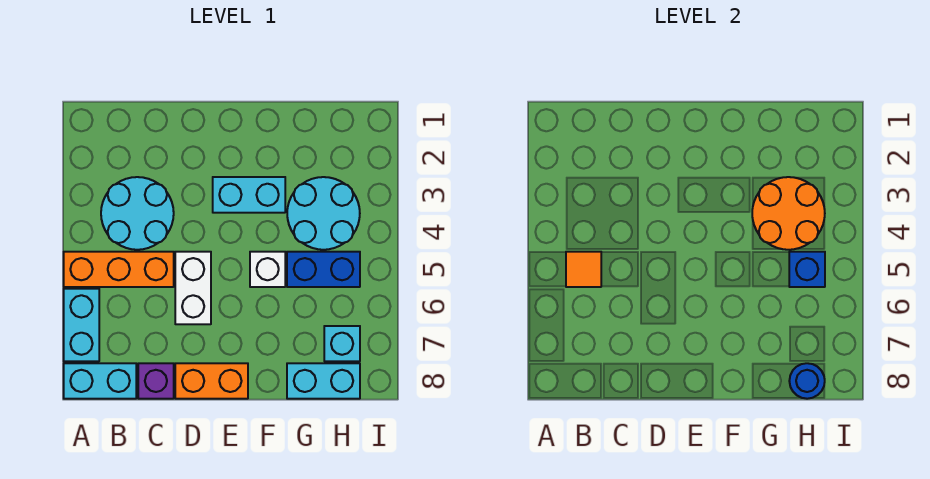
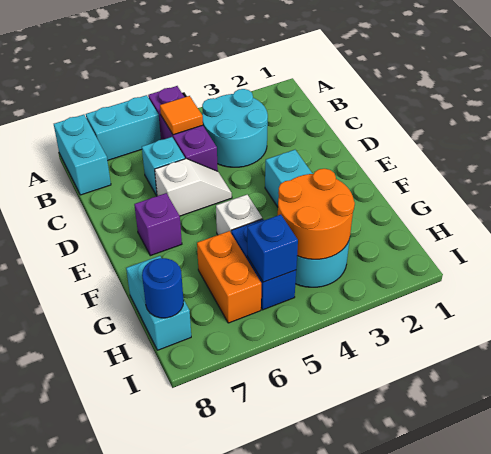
orange brick A5:C5 level 1 -> purple brick A5:C5 level 1
purple brick C8 level 1 -> purple brick E7 level 1
white brick D5:D6 level 1 -> white slope D5:D6 level 1 top 6
orange brick D8:E8 level 1 -> orange brick G6:H6 level 1
cyan brick H7 level 1 -> cyan brick C6 level 1

